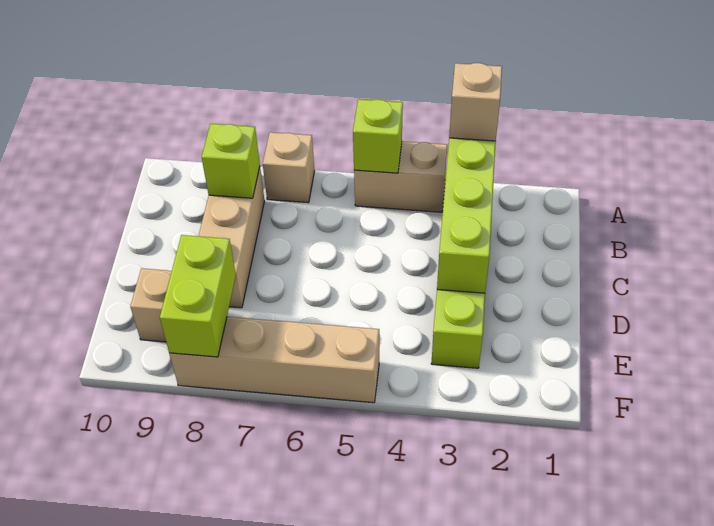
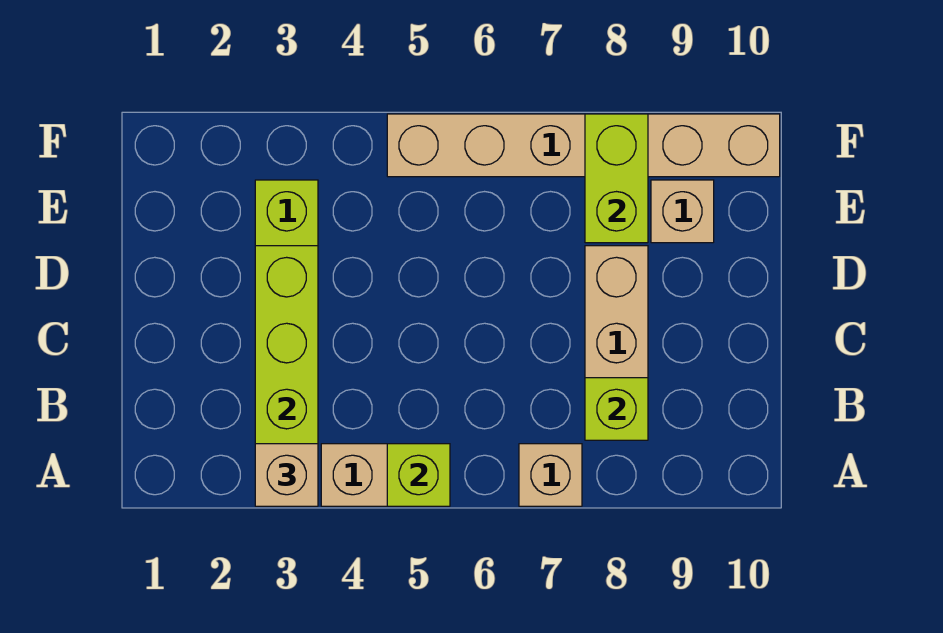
tan brick F5:F8 level 1 -> tan brick F5:F10 level 1

